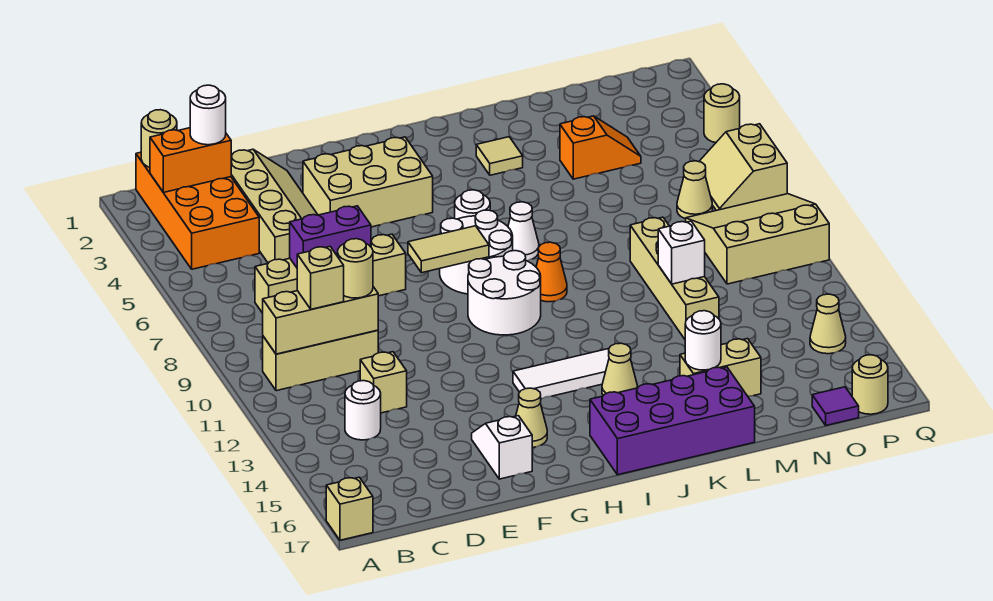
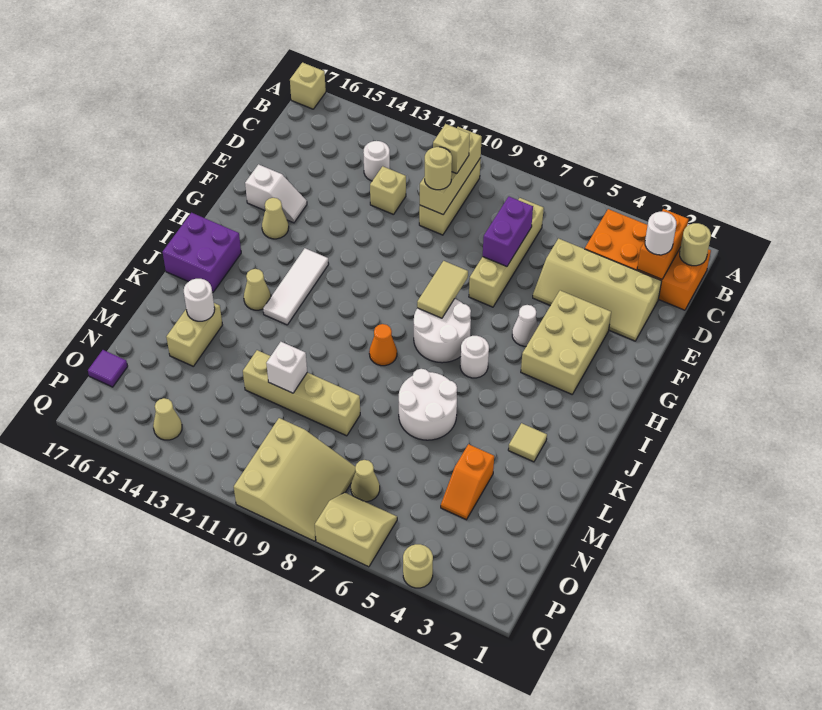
white round brick H9:I10 level 1 -> white round brick K6:L7 level 1
purple brick I16:L17 level 1 -> purple brick I16:J17 level 1
white cone J7 level 1 -> white cone G5 level 1
tan round brick P17 level 1 -> none

